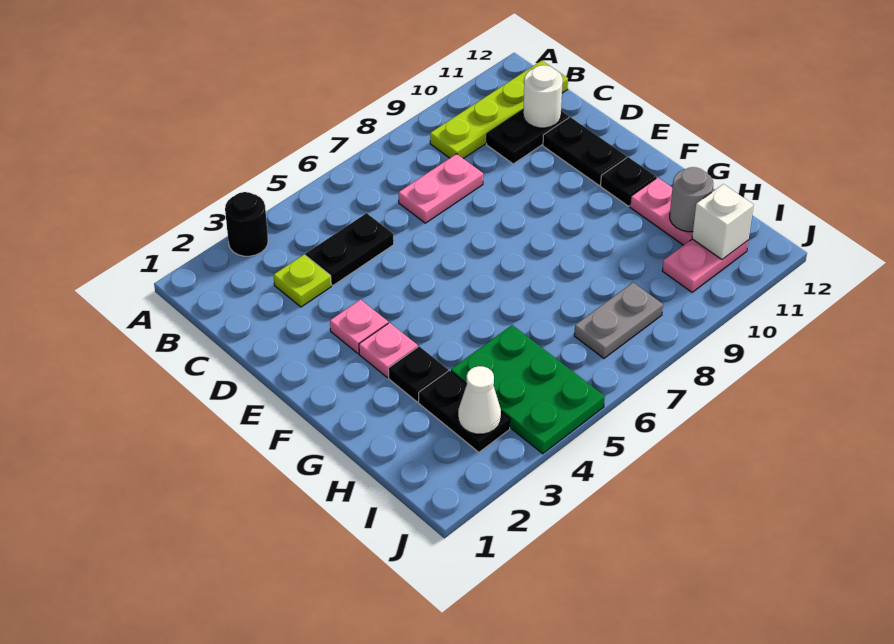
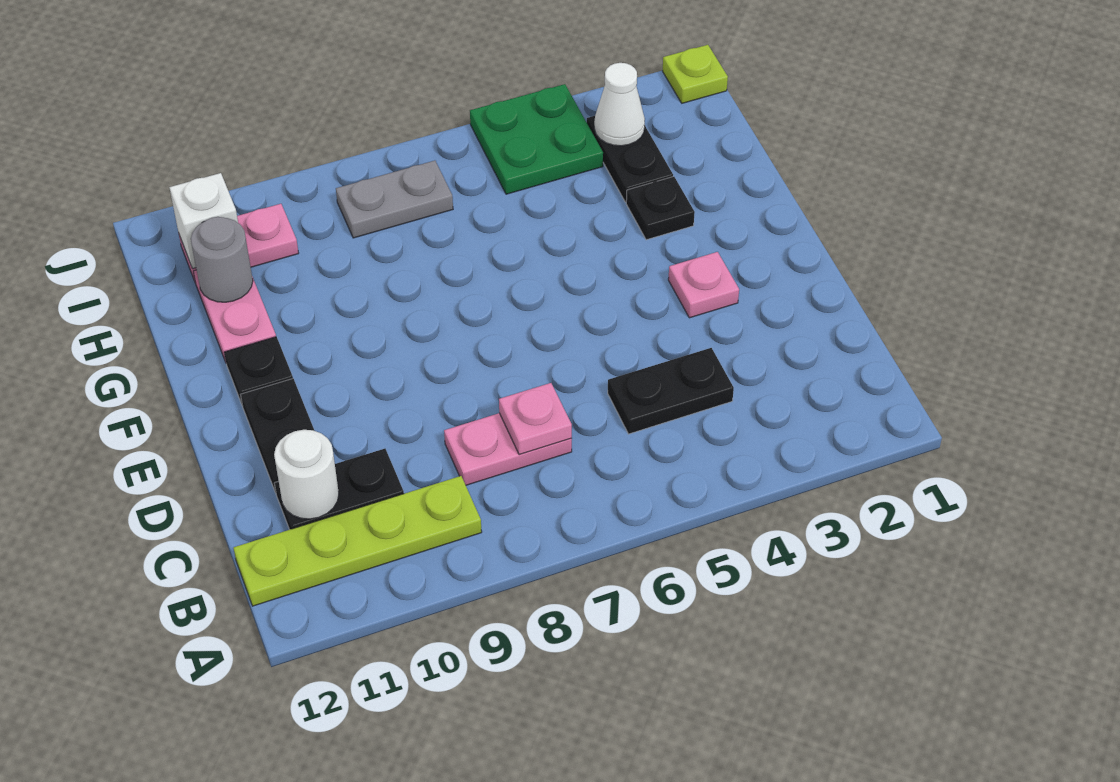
black round brick A3 level 1 -> none
lime plate C3 level 1 -> lime plate J1 level 1
pink plate F3 level 1 -> pink plate C7 level 2
green plate H4:J5 level 1 -> green plate I4:J5 level 1

